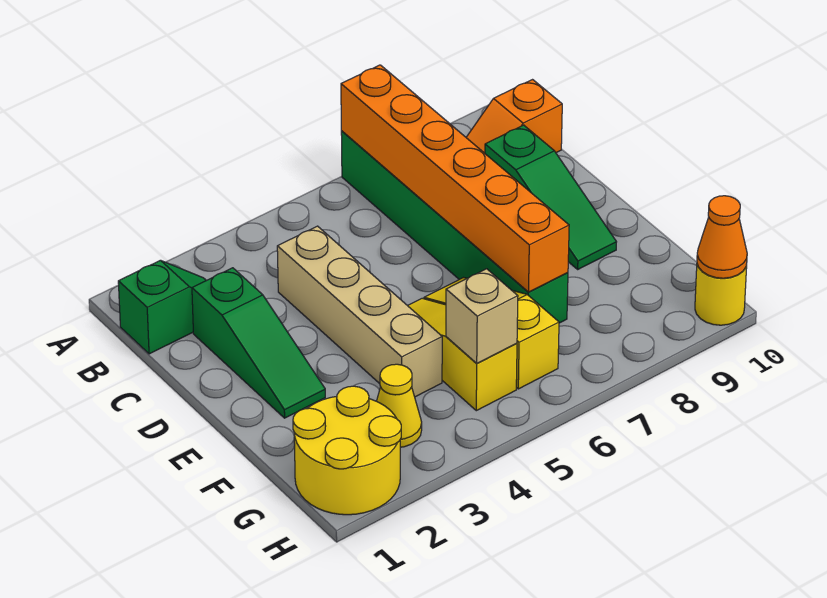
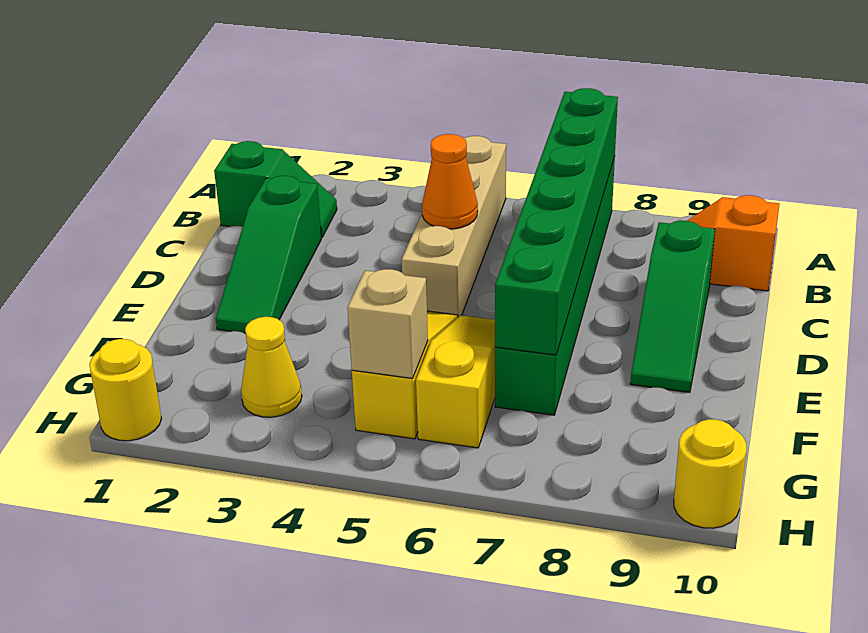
orange brick A7:F7 level 2 -> green brick A7:F7 level 2
tan brick C4:F4 level 1 -> tan brick A5:D5 level 1
yellow round brick G1:H2 level 1 -> yellow round brick H1 level 1
orange cone H10 level 2 -> orange cone C5 level 2

